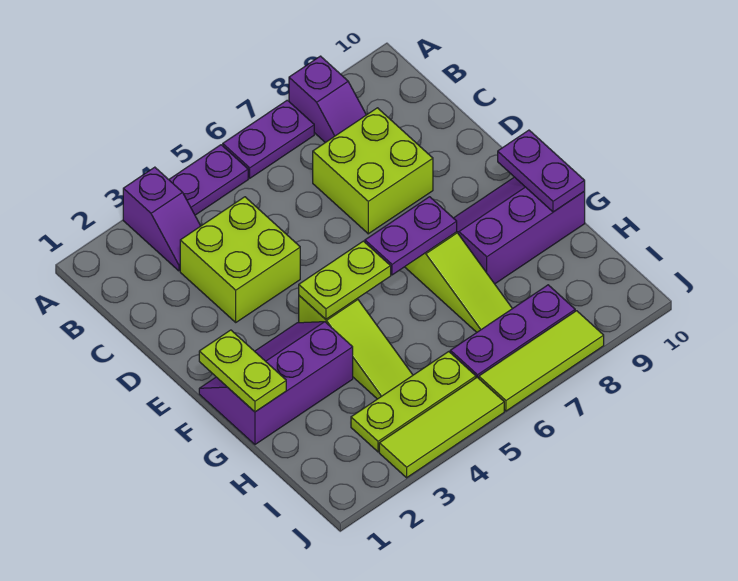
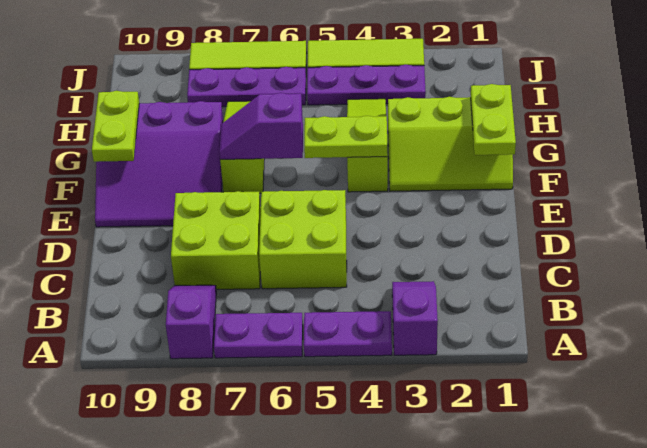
lime brick C3:D4 level 1 -> lime brick C5:D6 level 1
purple slope F1:G3 level 1 top G -> lime slope F1:G3 level 1 top G
purple plate F6:F7 level 2 -> purple slope F6:F7 level 2 top 6
purple slope F8:G10 level 1 top G -> purple slope E8:G10 level 1 top G
purple plate F10:G10 level 2 -> lime plate F10:G10 level 2
lime plate I3:I5 level 1 -> purple plate I3:I5 level 1

